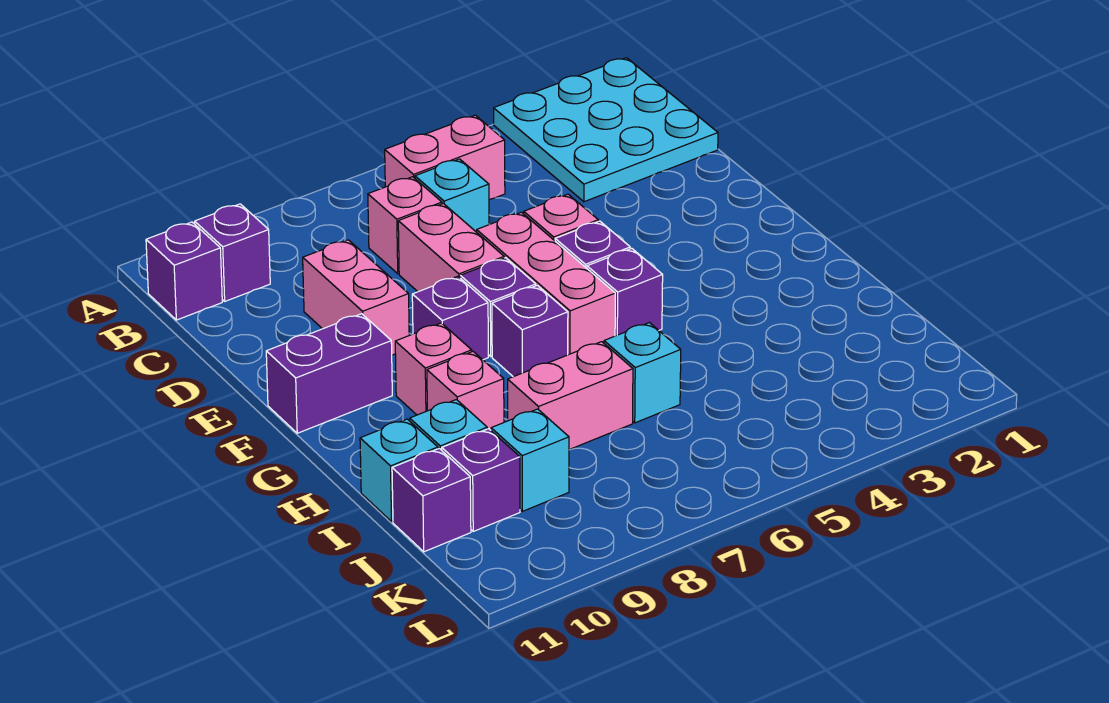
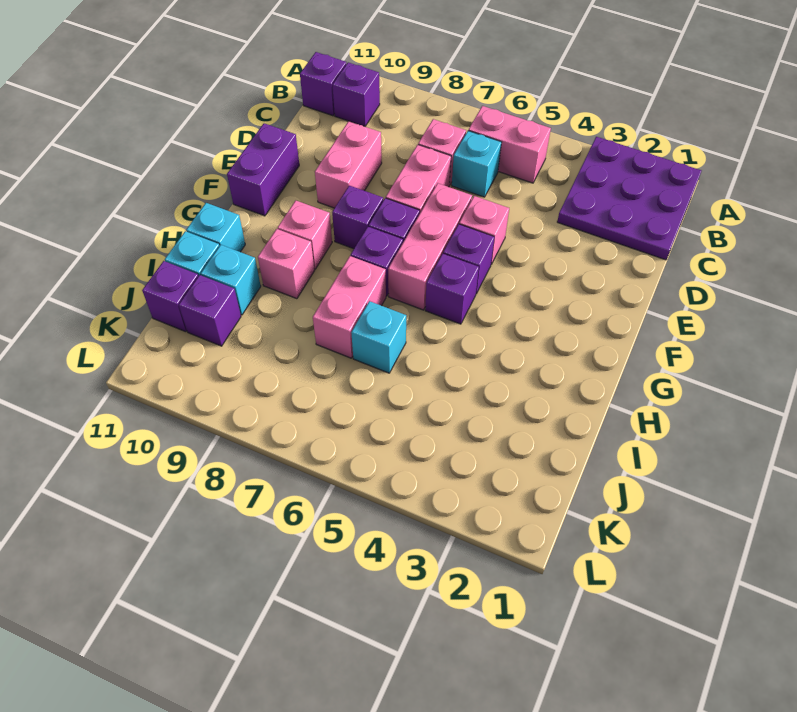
cyan plate A1:C3 level 1 -> purple plate A1:C3 level 1
purple brick F10:F11 level 1 -> purple brick E11:F11 level 1
pink brick I7:I8 level 1 -> pink brick H7:I7 level 1
cyan brick J9 level 1 -> cyan brick H11 level 1

